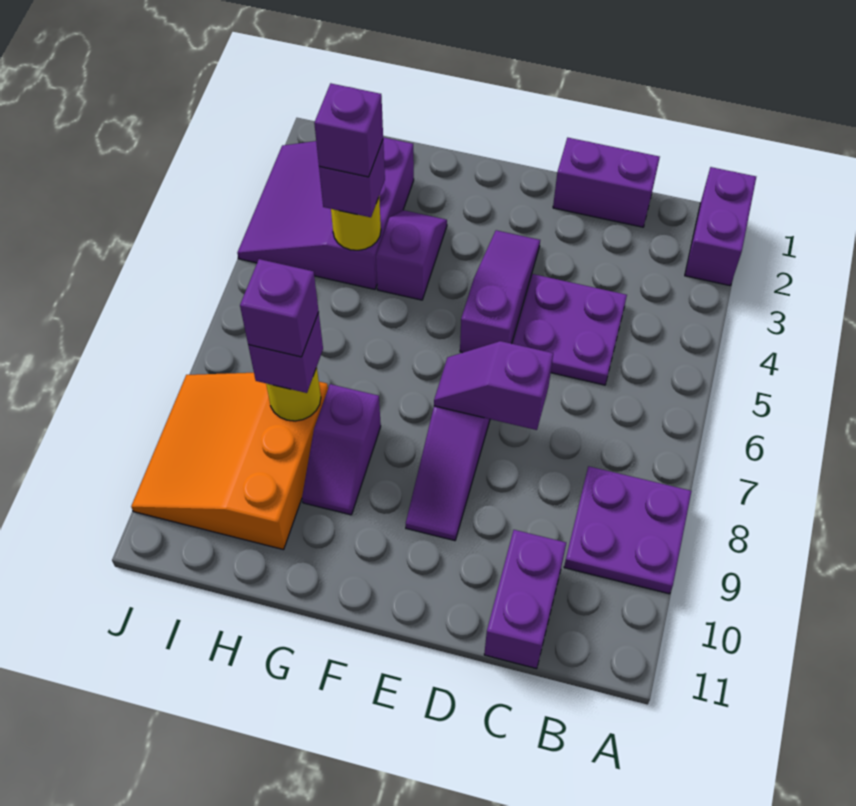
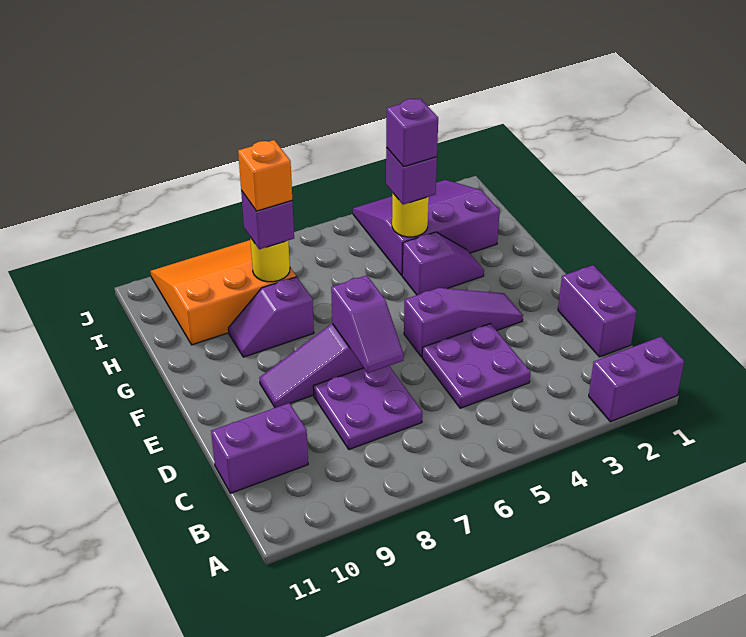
purple plate A8:B9 level 1 -> purple plate C7:D8 level 1
purple slope D7:E7 level 2 top D -> purple slope D7:E7 level 2 top E
purple brick H8 level 4 -> orange brick H8 level 4

